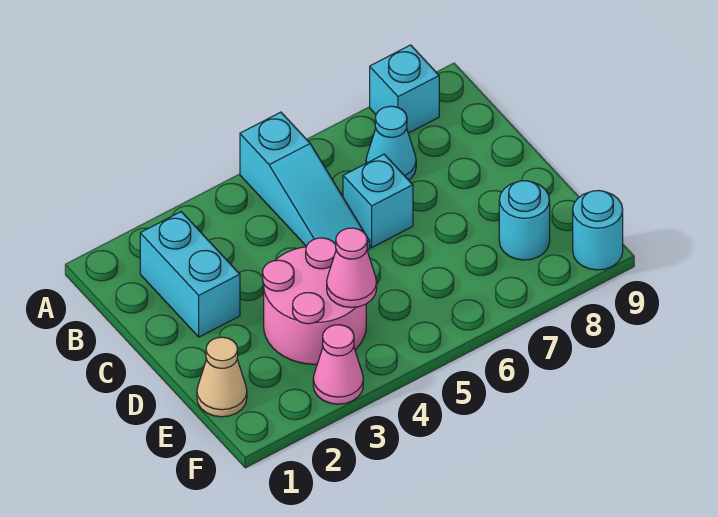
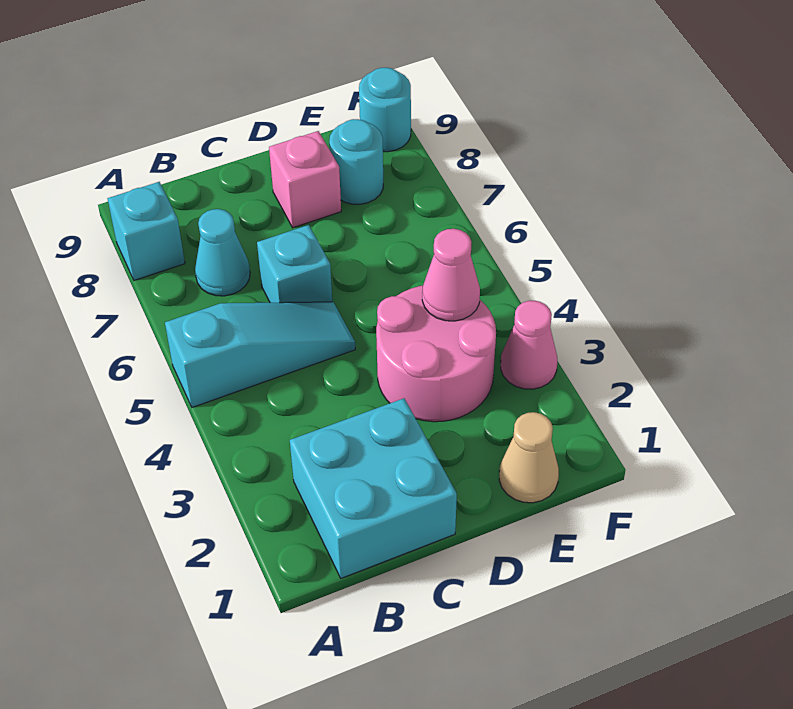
cyan brick B2:C2 level 1 -> cyan brick B1:C2 level 1
none -> pink brick D8 level 1

